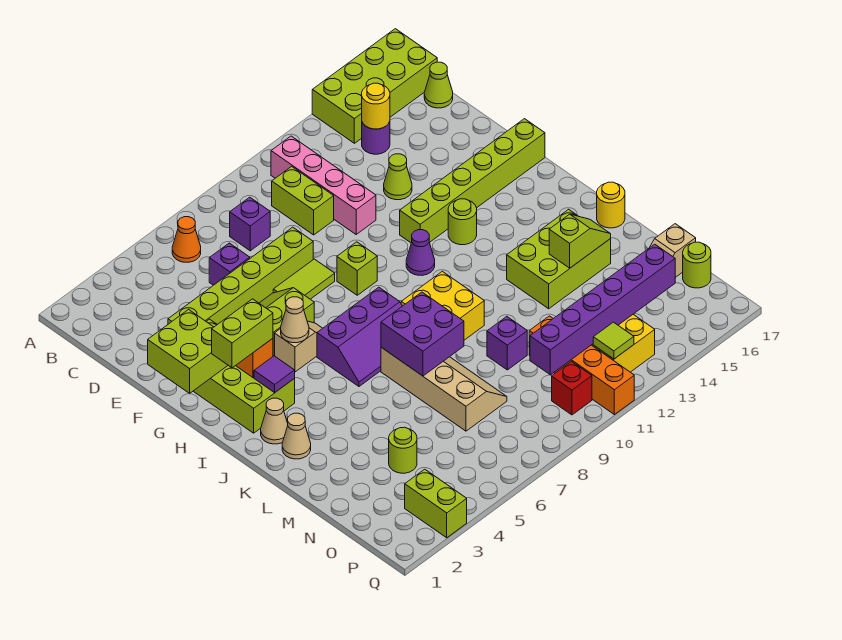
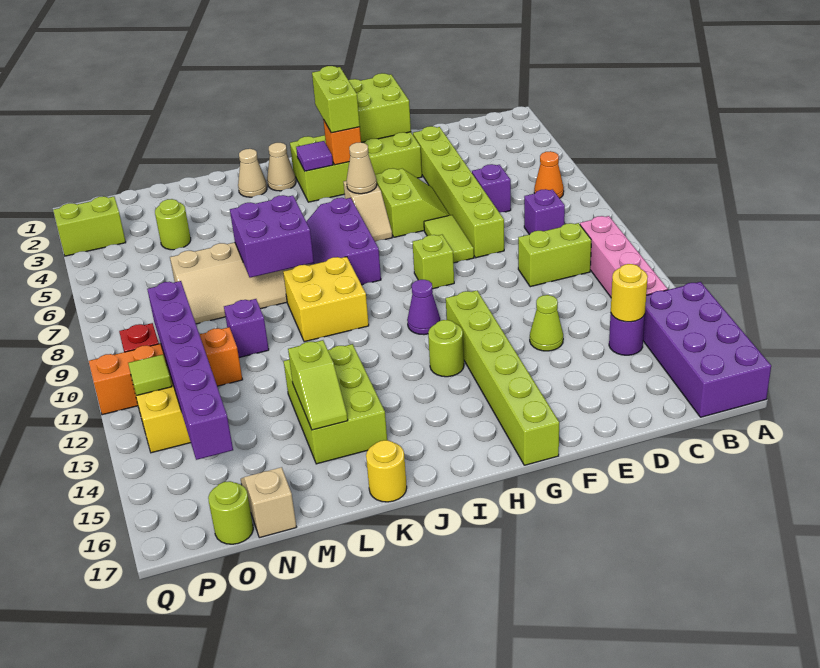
lime brick A14:B17 level 1 -> purple brick A14:B17 level 1
pink brick B11:E11 level 1 -> pink brick B10:B13 level 1
lime cone C17 level 1 -> none

